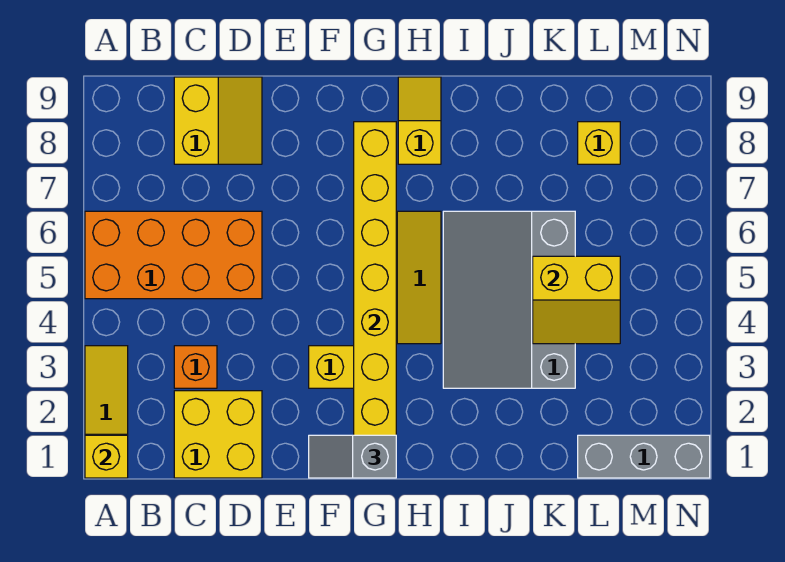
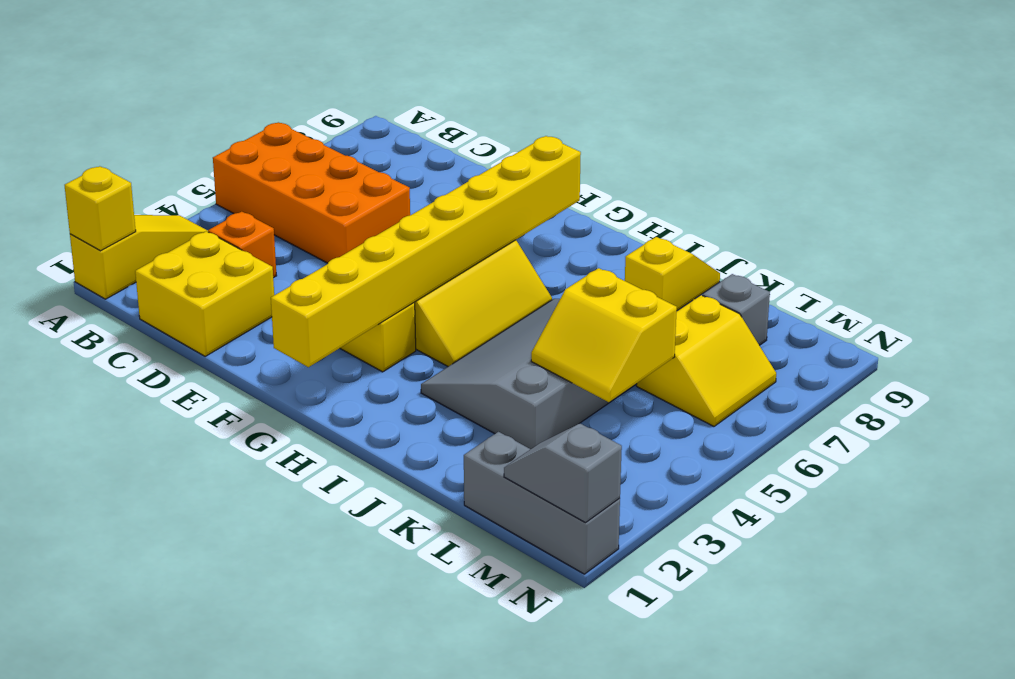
yellow slope C8:D9 level 1 top C -> yellow slope L6:M7 level 1 top L
grey slope F1:G1 level 3 top G -> grey slope M1:N1 level 2 top N
yellow slope H8:H9 level 1 top 8 -> yellow slope J8:J9 level 1 top 8
yellow brick L8 level 1 -> grey brick L8 level 1

